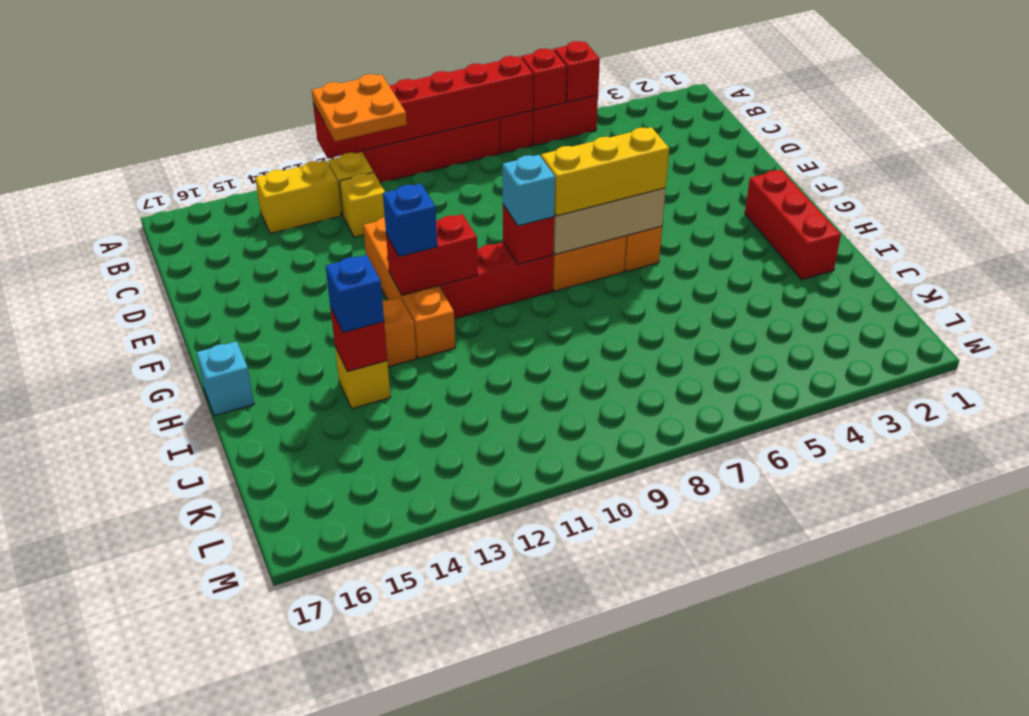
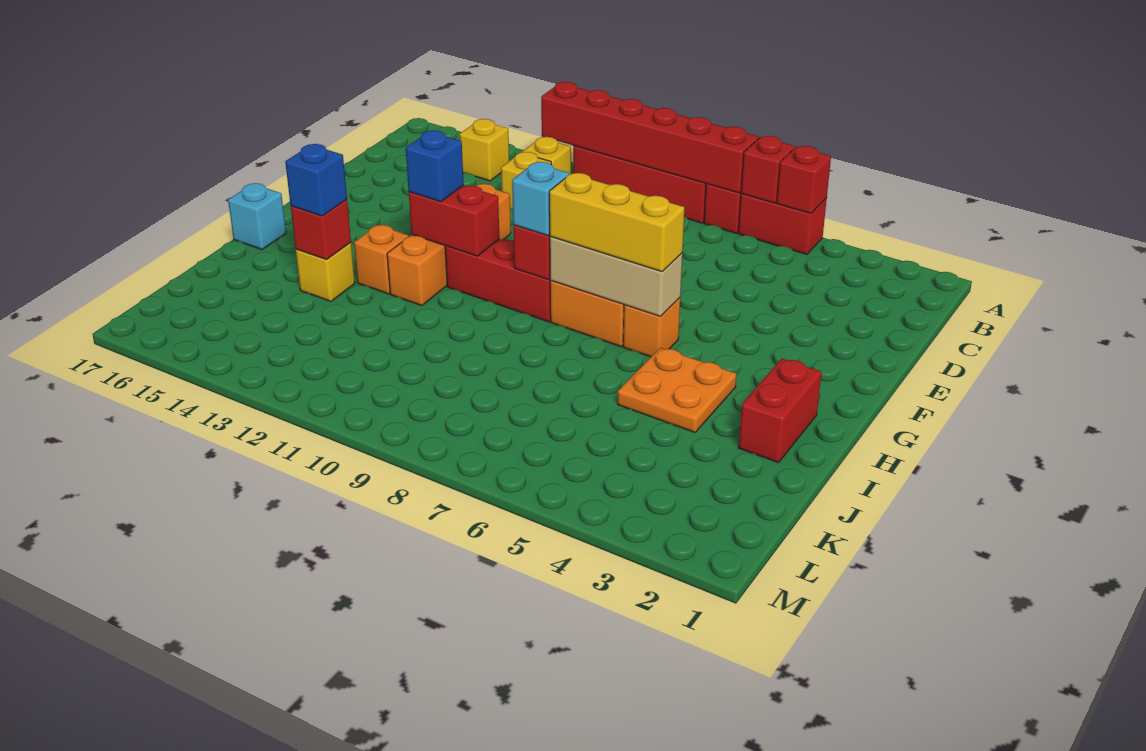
orange plate A11:B12 level 3 -> orange plate H4:I5 level 1
yellow brick B13:B14 level 1 -> yellow brick B14 level 1
red brick G2:I2 level 1 -> red brick H2:I2 level 1

